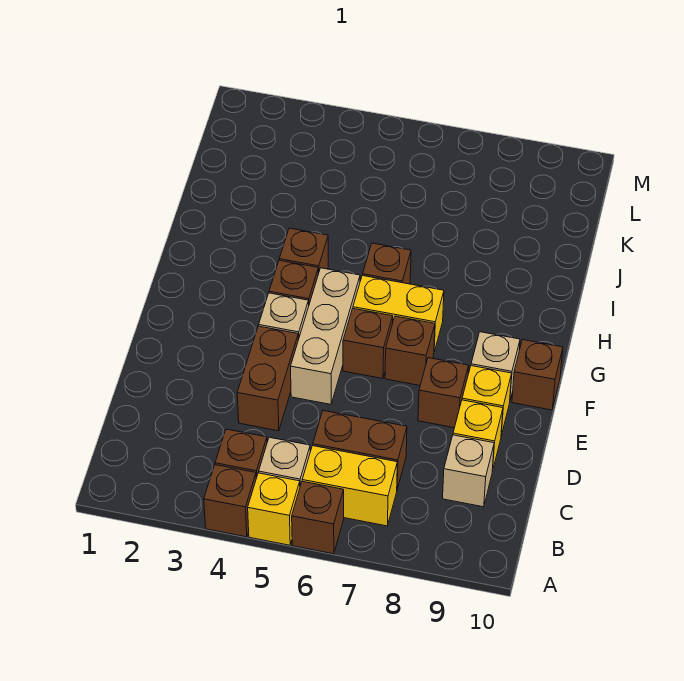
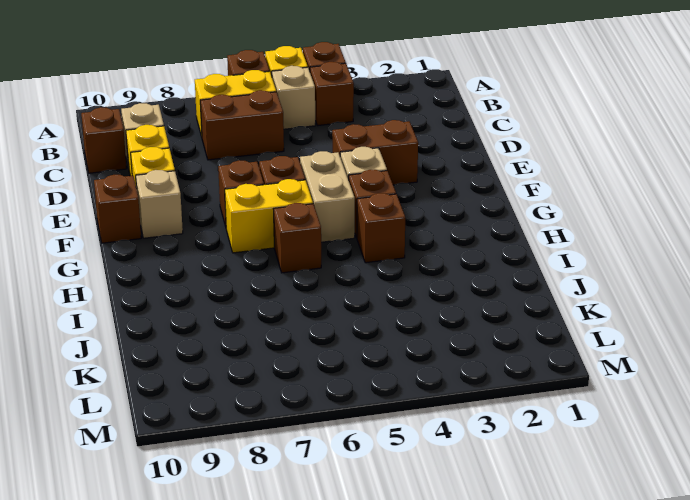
brown brick D4:E4 level 1 -> brown brick E3:E4 level 1
tan brick E5:G5 level 1 -> tan brick F5:G5 level 1
brown brick E8 level 1 -> brown brick C10 level 1

